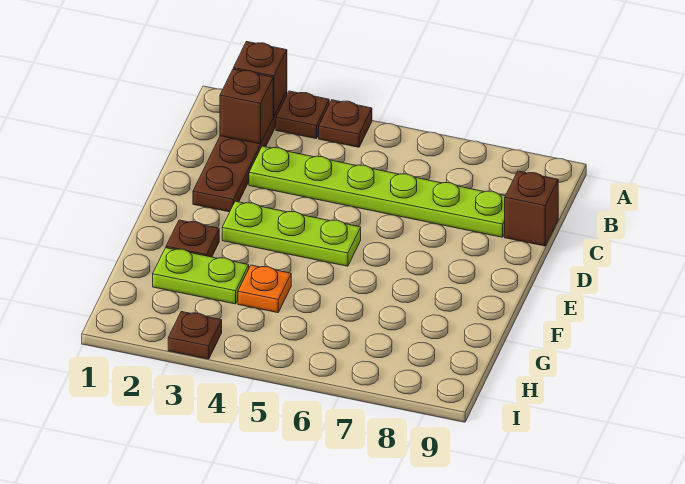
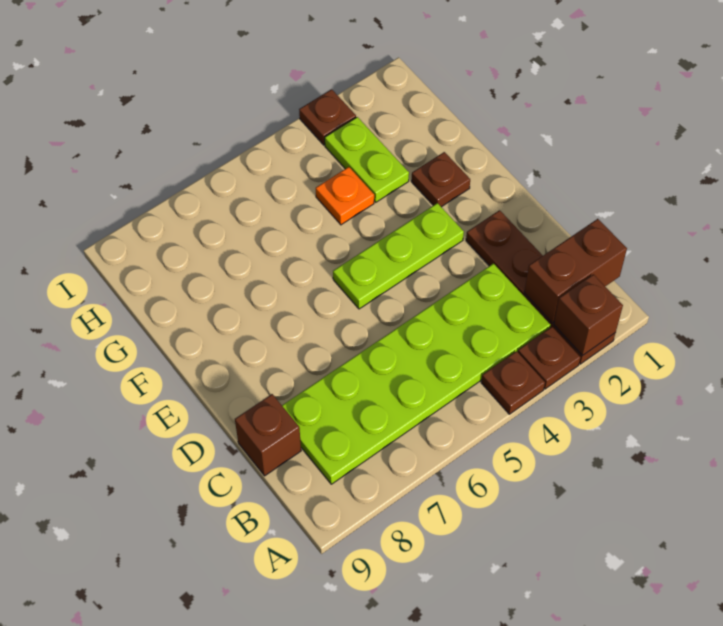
brown brick B2 level 2 -> brown brick B1:B2 level 2
lime plate C3:C8 level 1 -> lime plate B3:C8 level 1
lime plate G2:G3 level 1 -> lime plate G3:H3 level 1

